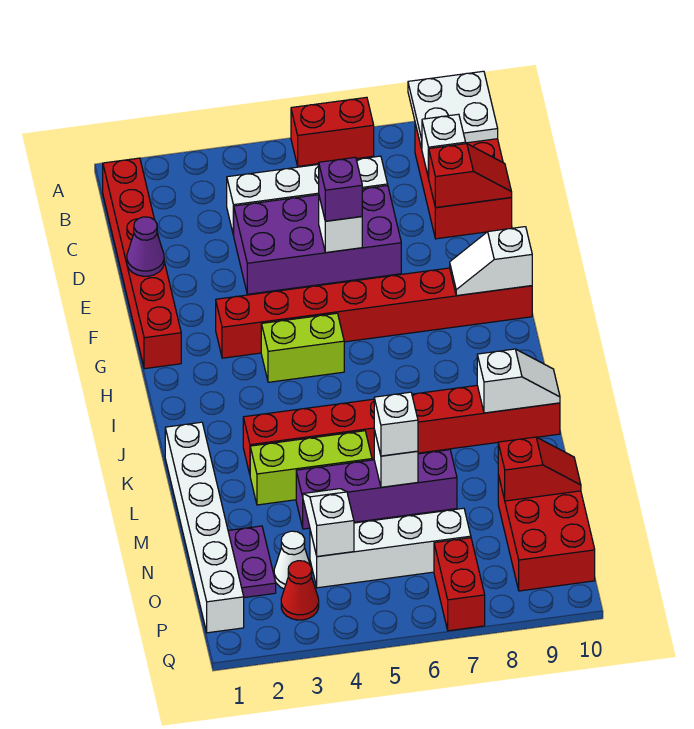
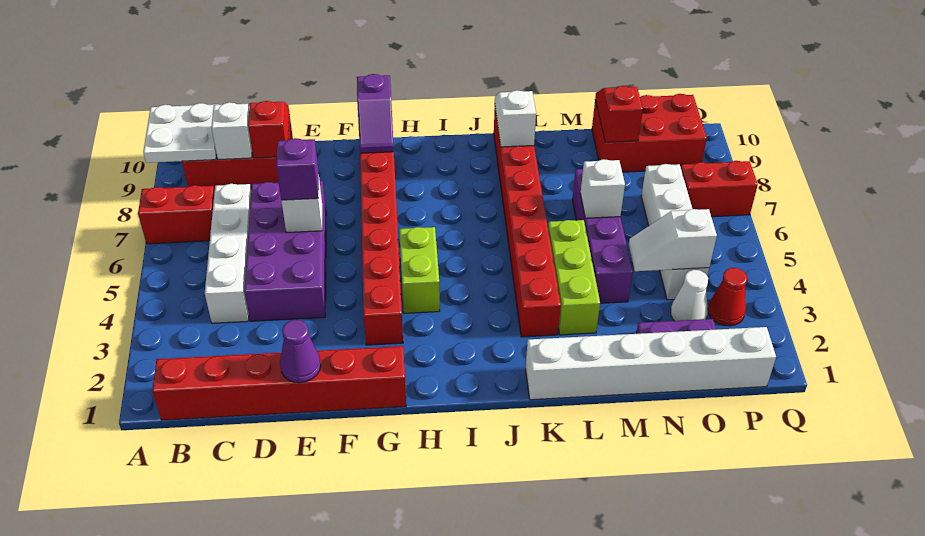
red brick A6:A7 level 1 -> red brick A7:B7 level 1
white slope G9:G10 level 2 top 10 -> purple slope G9:G10 level 2 top 10
white brick M6 level 3 -> none

